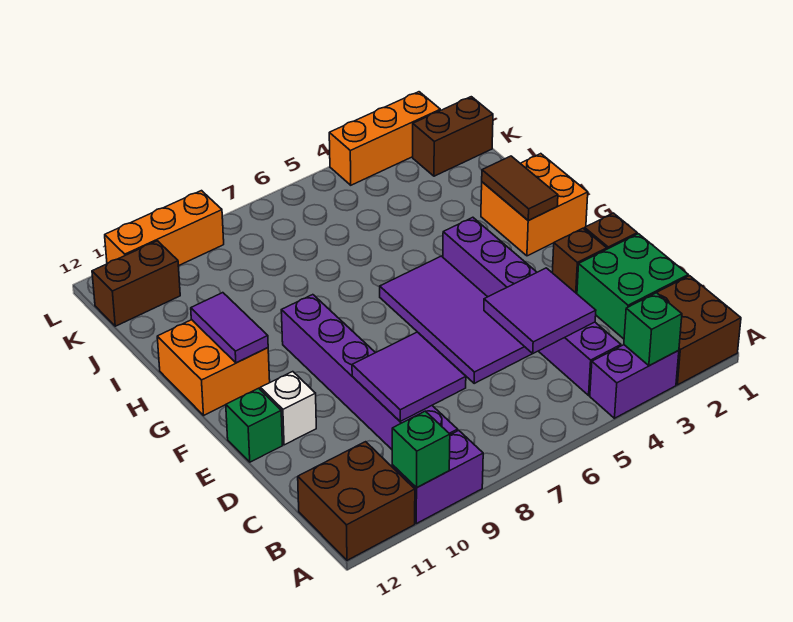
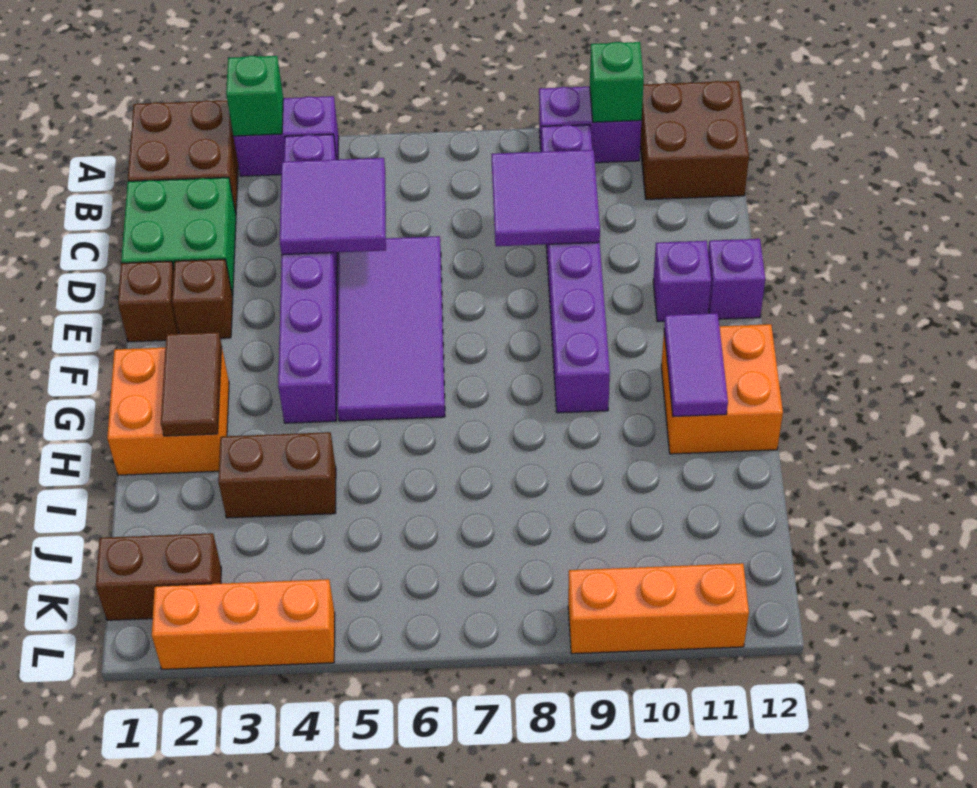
white brick E11 level 1 -> purple brick E11 level 1
green brick E12 level 1 -> purple brick E12 level 1
brown brick K11:K12 level 1 -> brown brick I3:I4 level 1

